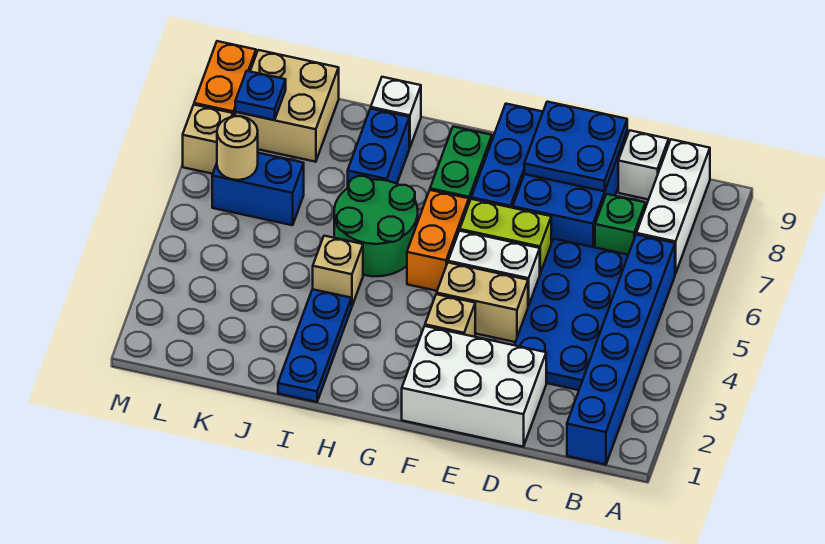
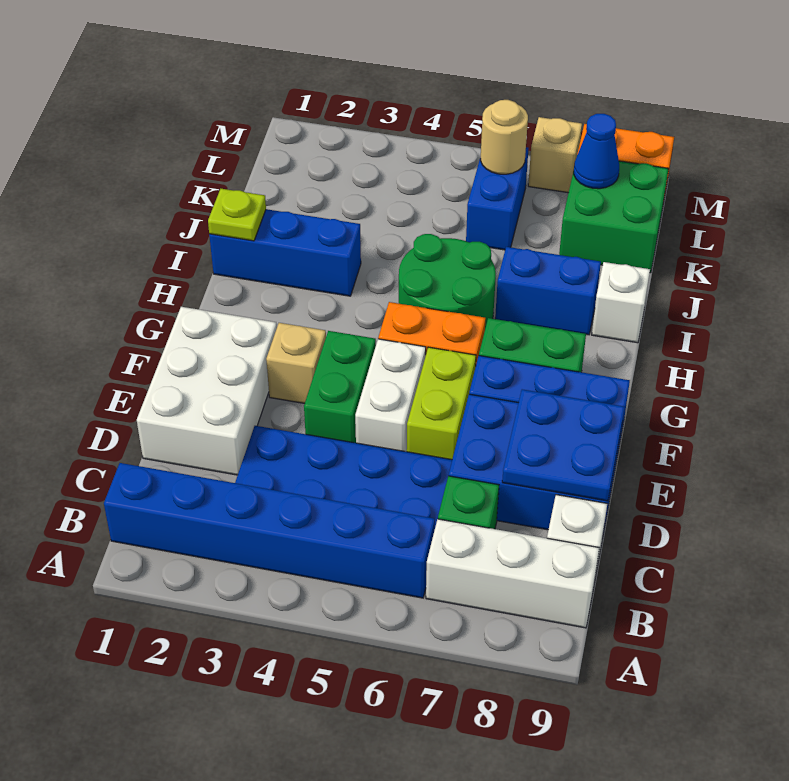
tan brick E4:F4 level 1 -> green brick E4:F4 level 1
blue plate I1:I3 level 1 -> blue brick I1:I3 level 1
none -> lime plate I1 level 2
tan brick I4 level 1 -> none
tan brick K8:L9 level 1 -> green brick K8:L9 level 1
blue plate L8 level 2 -> blue cone L8 level 2

